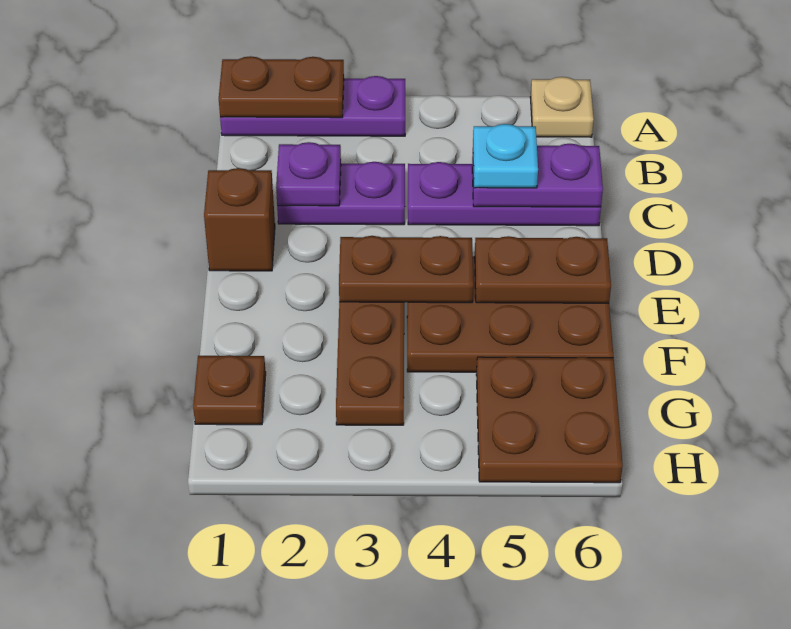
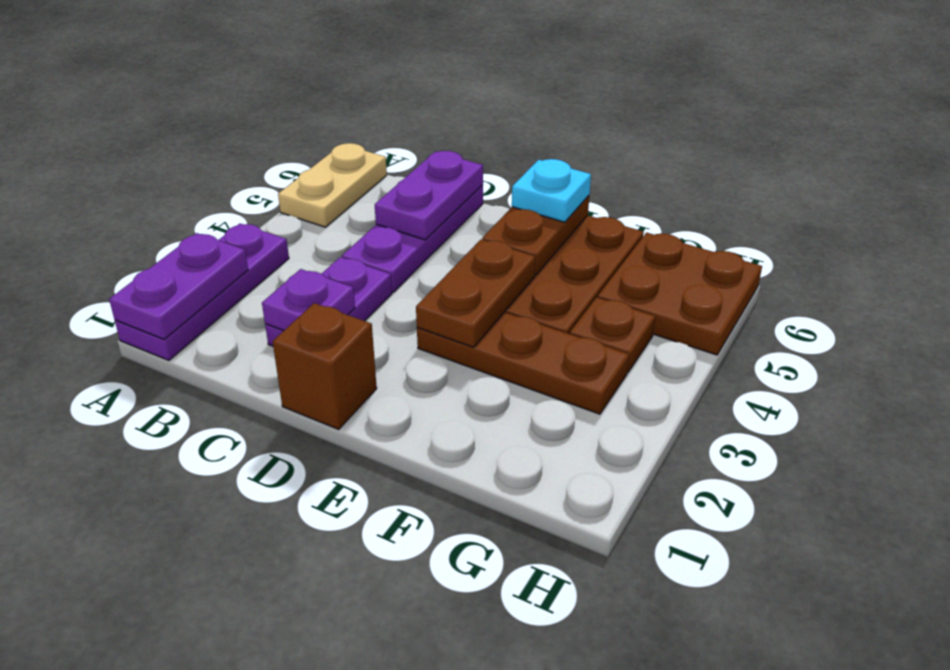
brown plate A1:A2 level 2 -> purple plate A1:A2 level 2
tan plate A6 level 1 -> tan plate A5:A6 level 1
cyan plate C5 level 3 -> cyan plate E6 level 3
brown plate G1 level 1 -> brown plate G4 level 1

